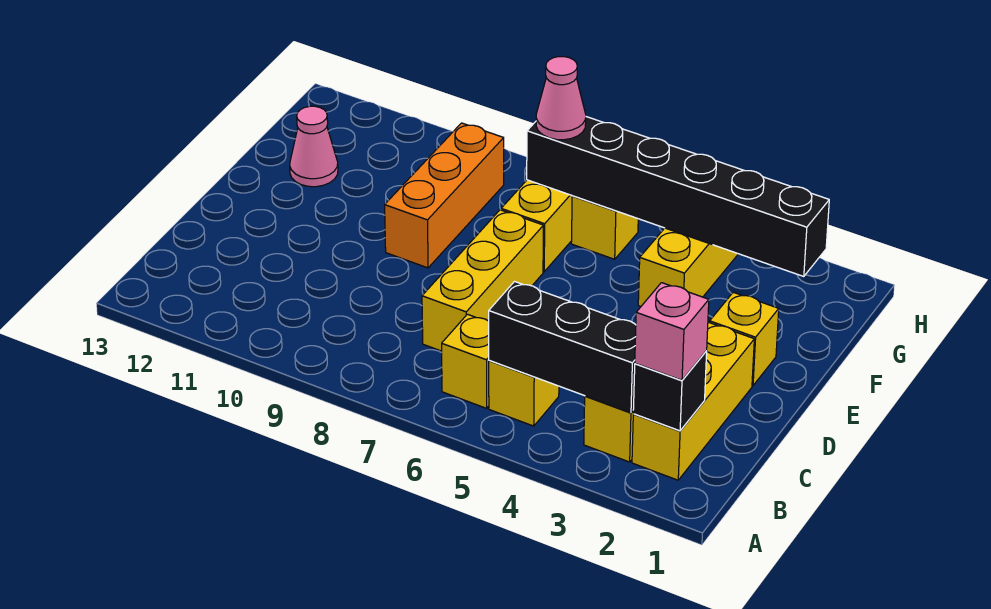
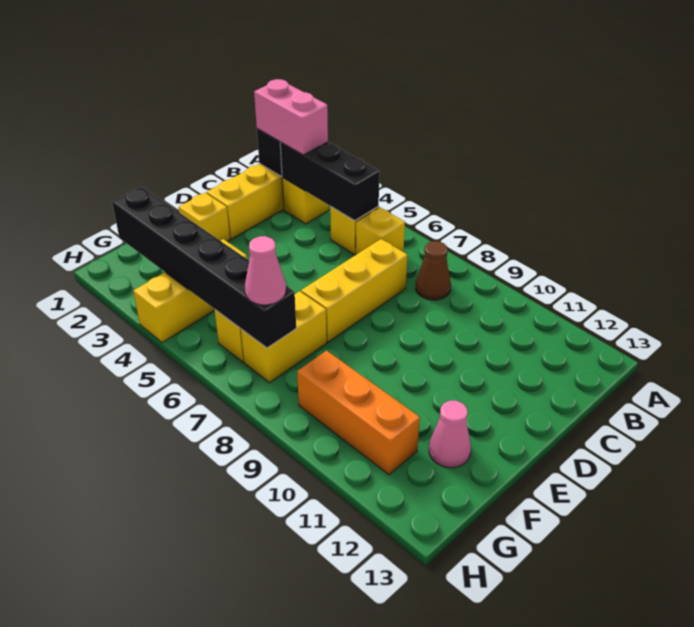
pink brick B2 level 3 -> pink brick B2:B3 level 3
none -> brown cone B8 level 1
orange brick E9:G9 level 1 -> orange brick G9:G11 level 1

